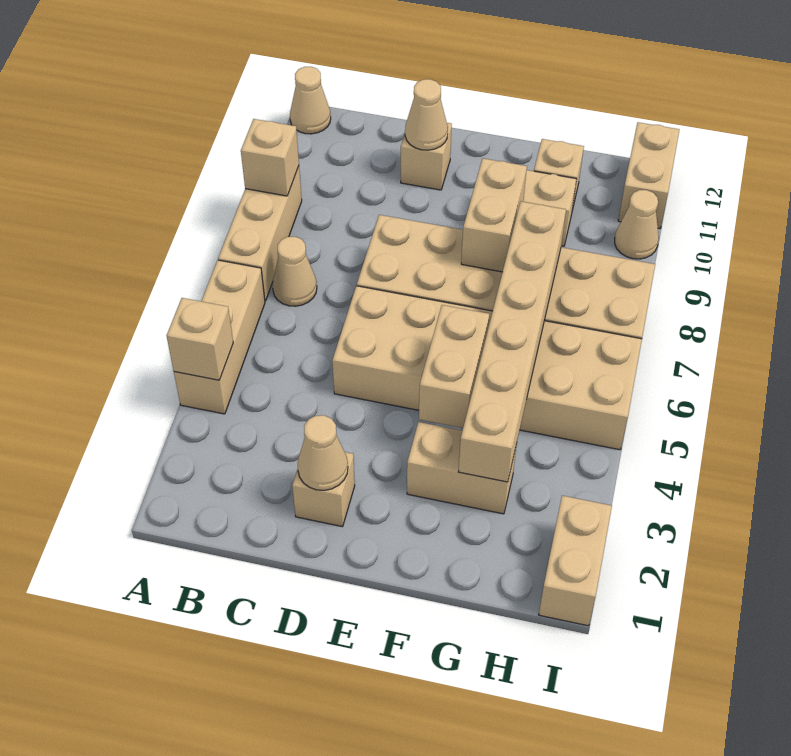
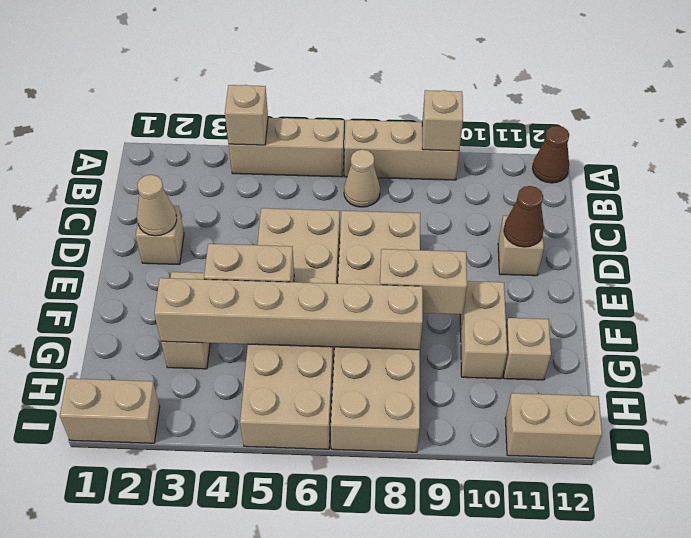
tan cone A12 level 1 -> brown cone A12 level 1
tan cone D11 level 2 -> brown cone D11 level 2
tan cone I10 level 1 -> none

